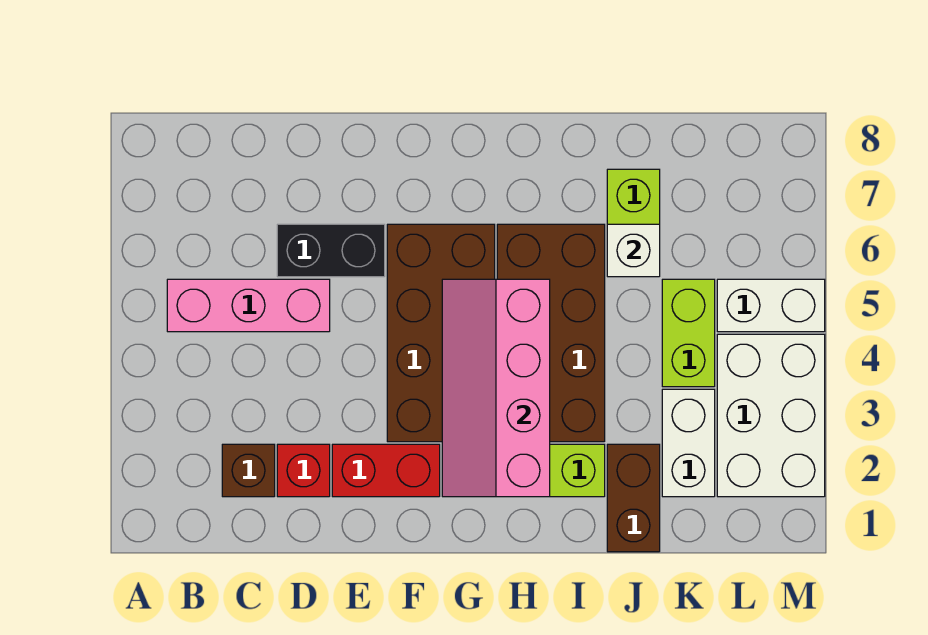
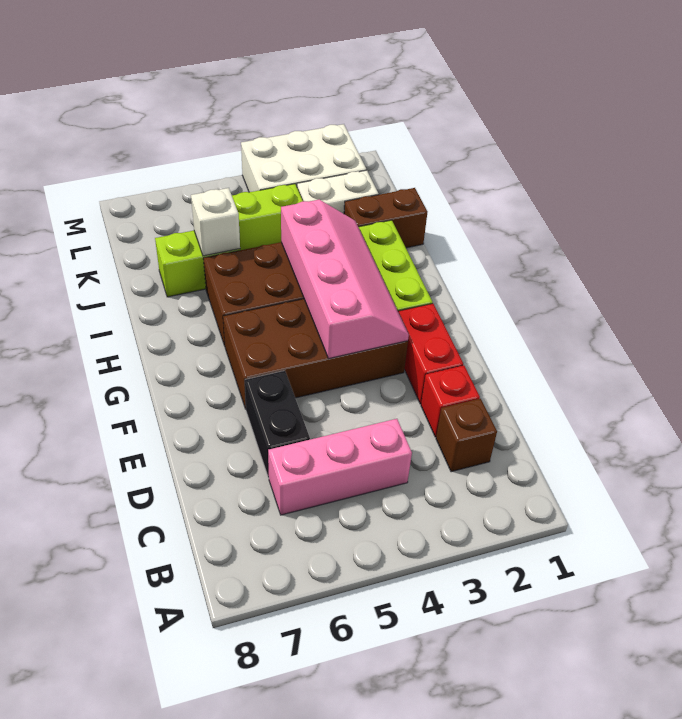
pink brick B5:D5 level 1 -> pink brick C4:C6 level 1
pink slope G2:H5 level 2 top H -> pink slope F3:I4 level 2 top 4
white brick L5:M5 level 1 -> none

